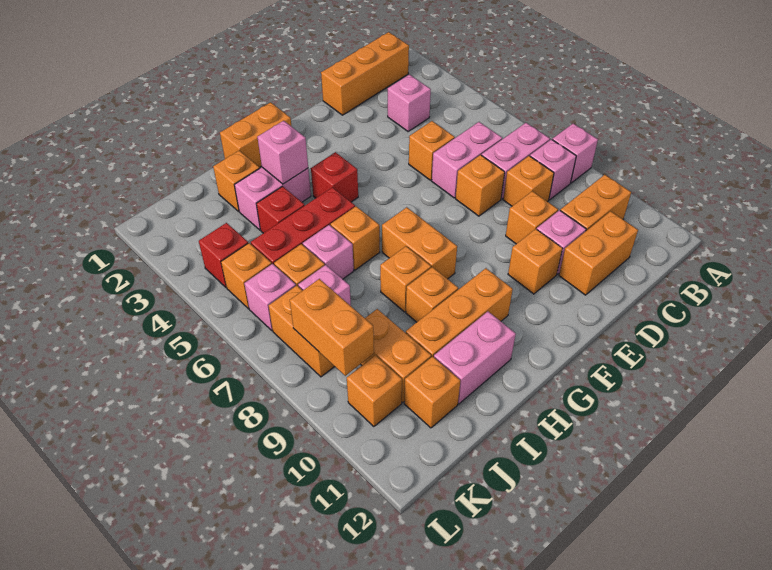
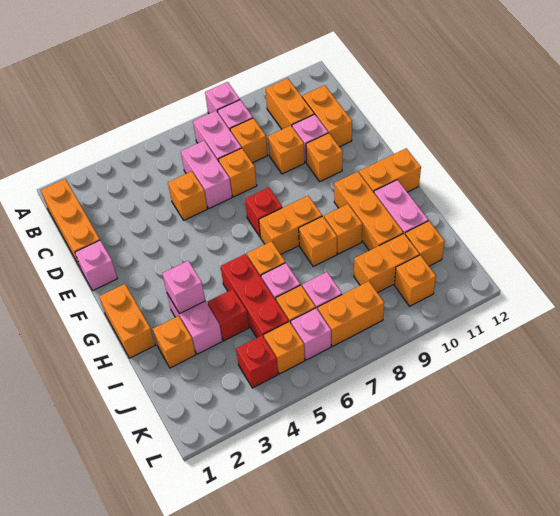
pink brick C3 level 1 -> pink brick E1 level 1
red brick G4 level 1 -> red brick F7 level 1
orange brick K8:K9 level 2 -> orange brick G11:G12 level 1

